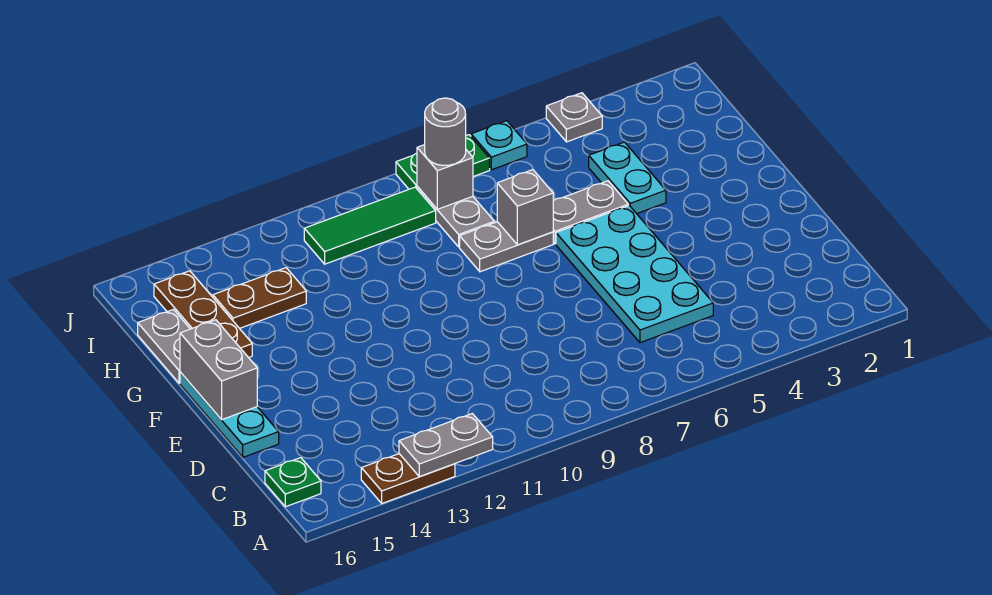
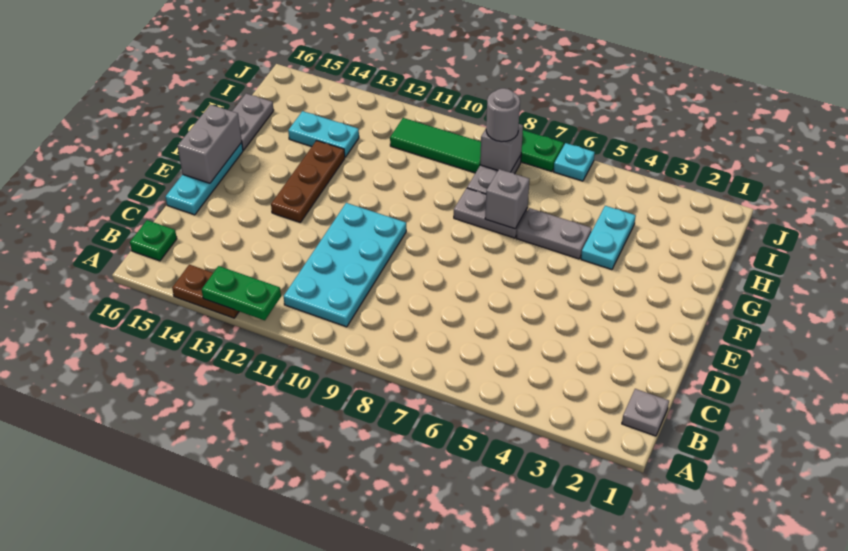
grey plate A12:A13 level 2 -> green plate A12:A13 level 2
cyan plate C5:F6 level 1 -> cyan plate B10:E11 level 1
brown plate G15:I15 level 1 -> brown plate E13:G13 level 1
brown plate H13:H14 level 1 -> cyan plate H13:H14 level 1
grey plate J4 level 1 -> grey plate B1 level 1

